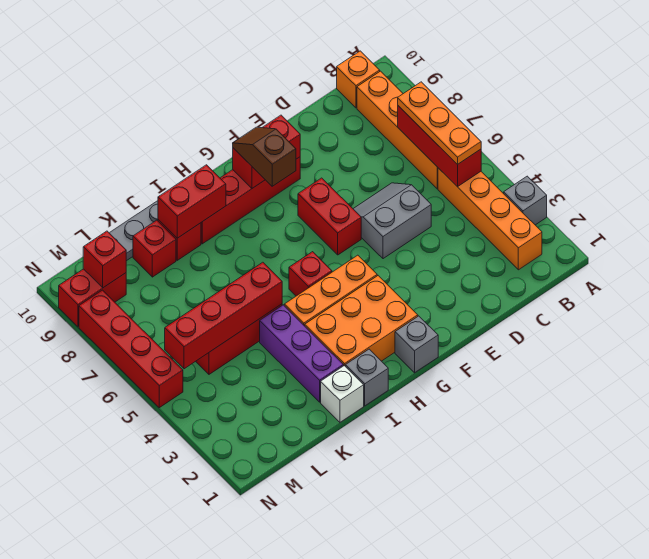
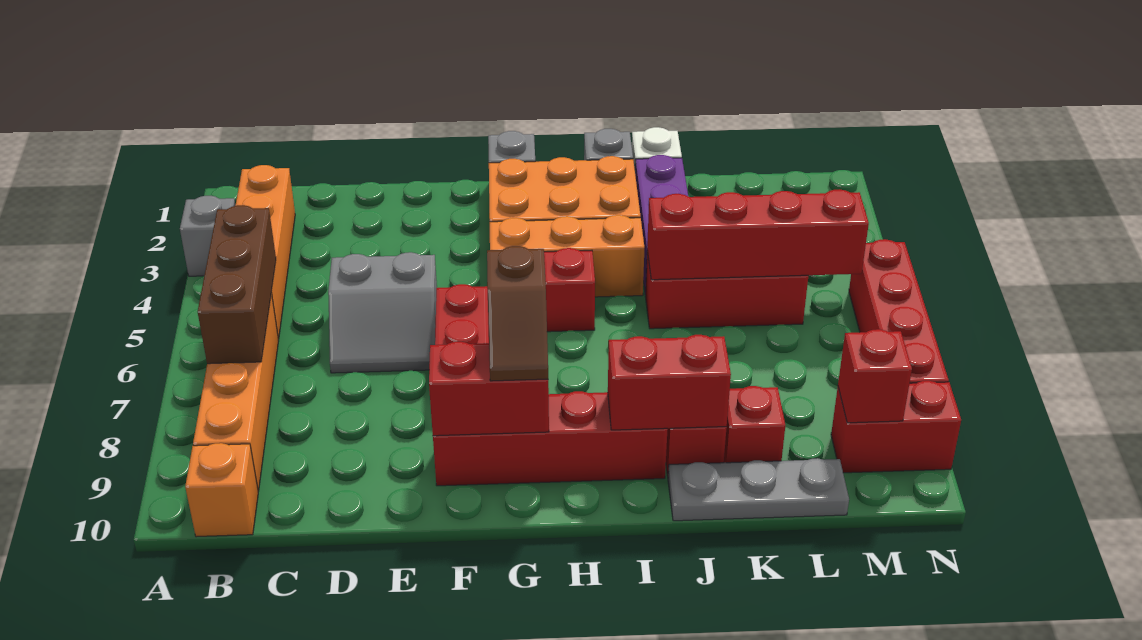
red brick B5:B7 level 2 -> brown brick B5:B7 level 2
orange plate B5:B7 level 3 -> none

